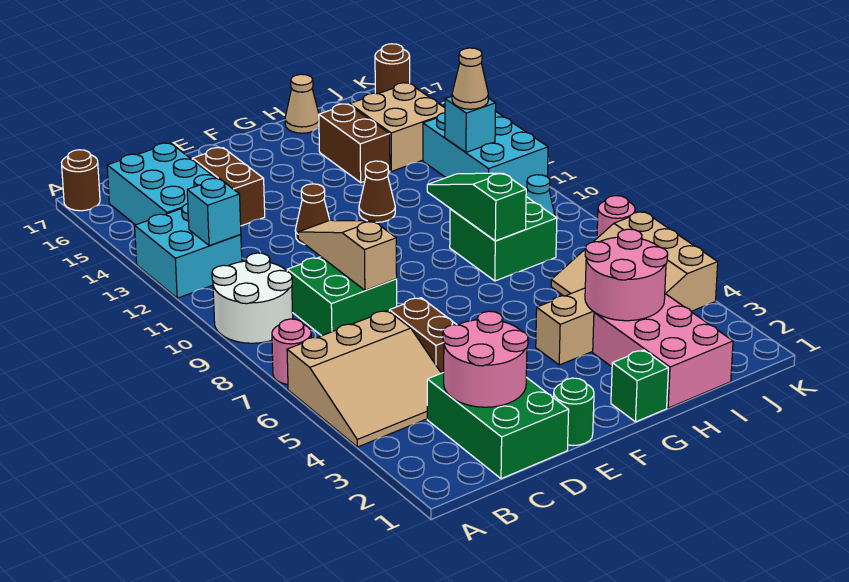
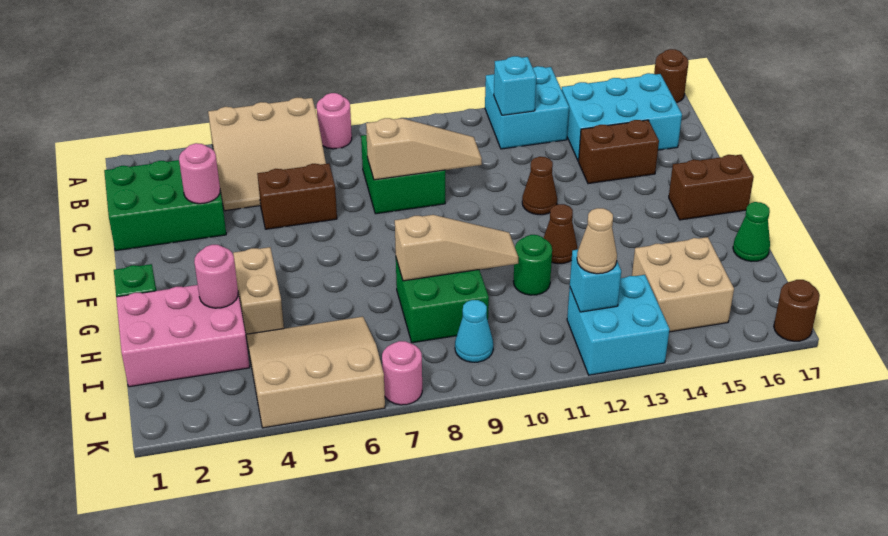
tan slope A4:C6 level 1 top 6 -> tan slope A4:C6 level 1 top A
white round brick A9:B10 level 1 -> none
pink round brick C2:D3 level 2 -> pink round brick D3 level 2
green round brick E1 level 1 -> green round brick H11 level 1
pink round brick H3:I4 level 2 -> pink round brick H3 level 2
green slope H8:H10 level 2 top 8 -> tan slope H8:H10 level 2 top 8
brown brick H14:H15 level 1 -> brown brick F16:F17 level 1
tan cone H17 level 1 -> green cone H17 level 1
cyan brick J11:K13 level 1 -> cyan brick J12:K13 level 1

